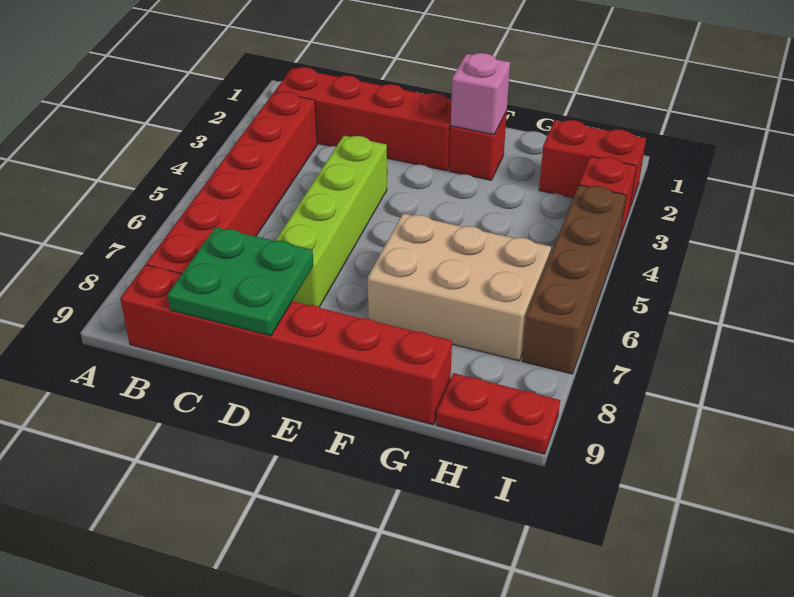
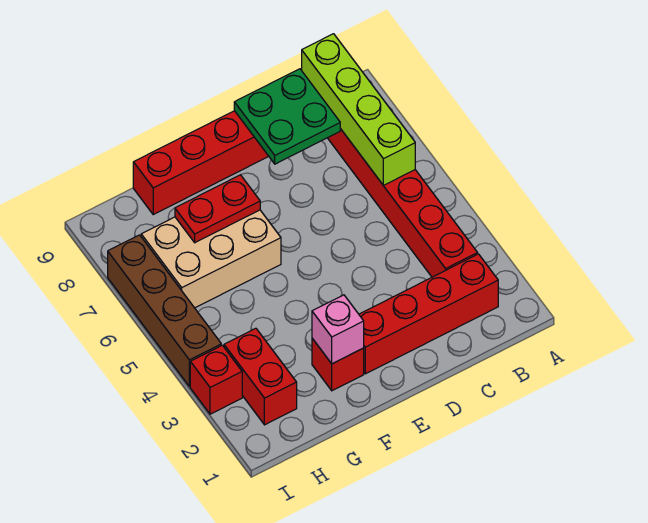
lime brick D4:D7 level 1 -> lime brick B6:B9 level 2
red brick H2:I2 level 1 -> red brick H2:H3 level 1
red plate H9:I9 level 1 -> red plate F7:G7 level 2

